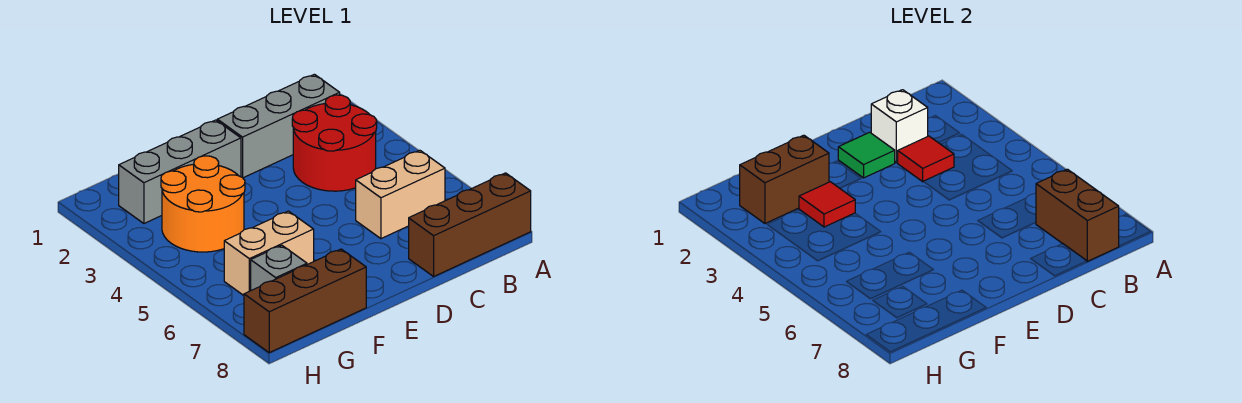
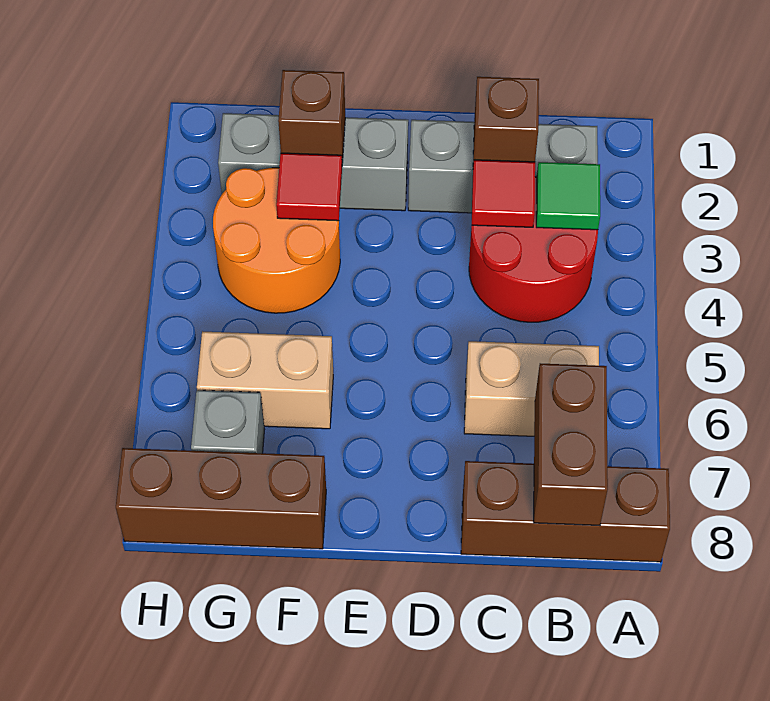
white brick C2 level 2 -> brown brick C2 level 2
green tile D2 level 2 -> green tile B3 level 2
brown brick F2:G2 level 2 -> brown brick F2 level 2

